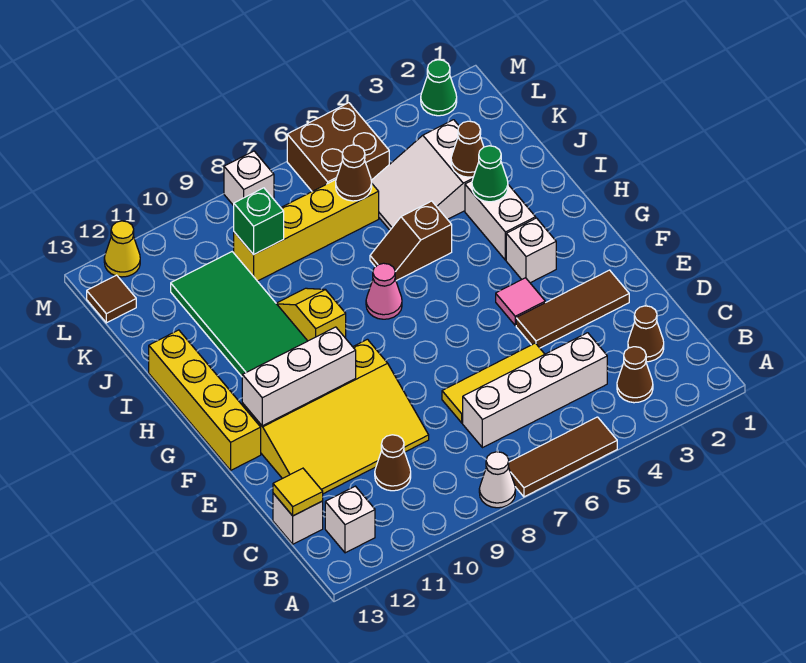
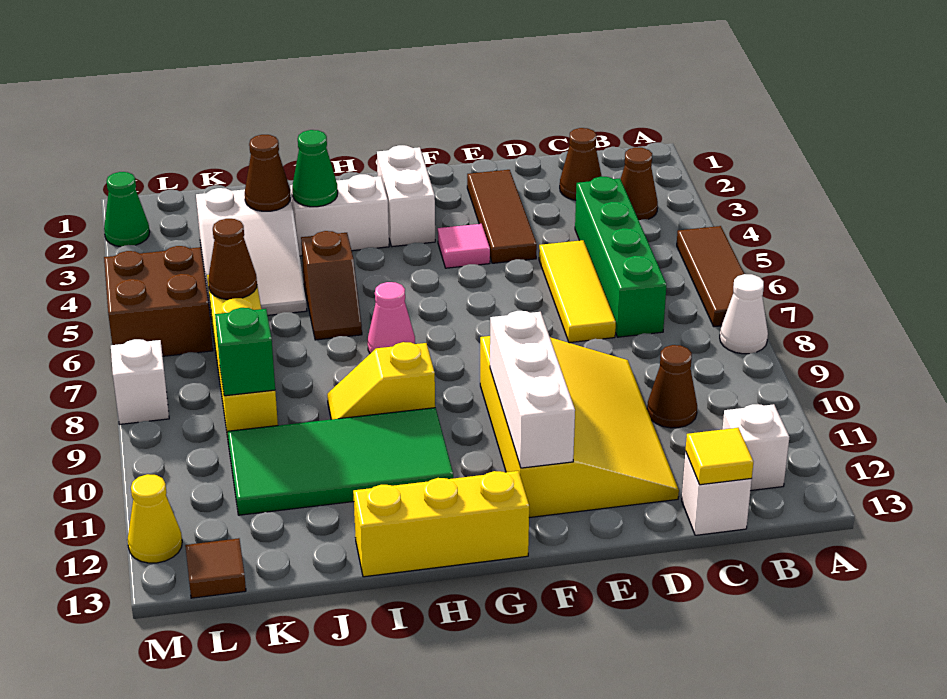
white brick C4:C7 level 1 -> green brick C4:C7 level 1
yellow brick F13:I13 level 1 -> yellow brick G13:I13 level 1
white brick G3 level 1 -> white brick G2:G3 level 1

